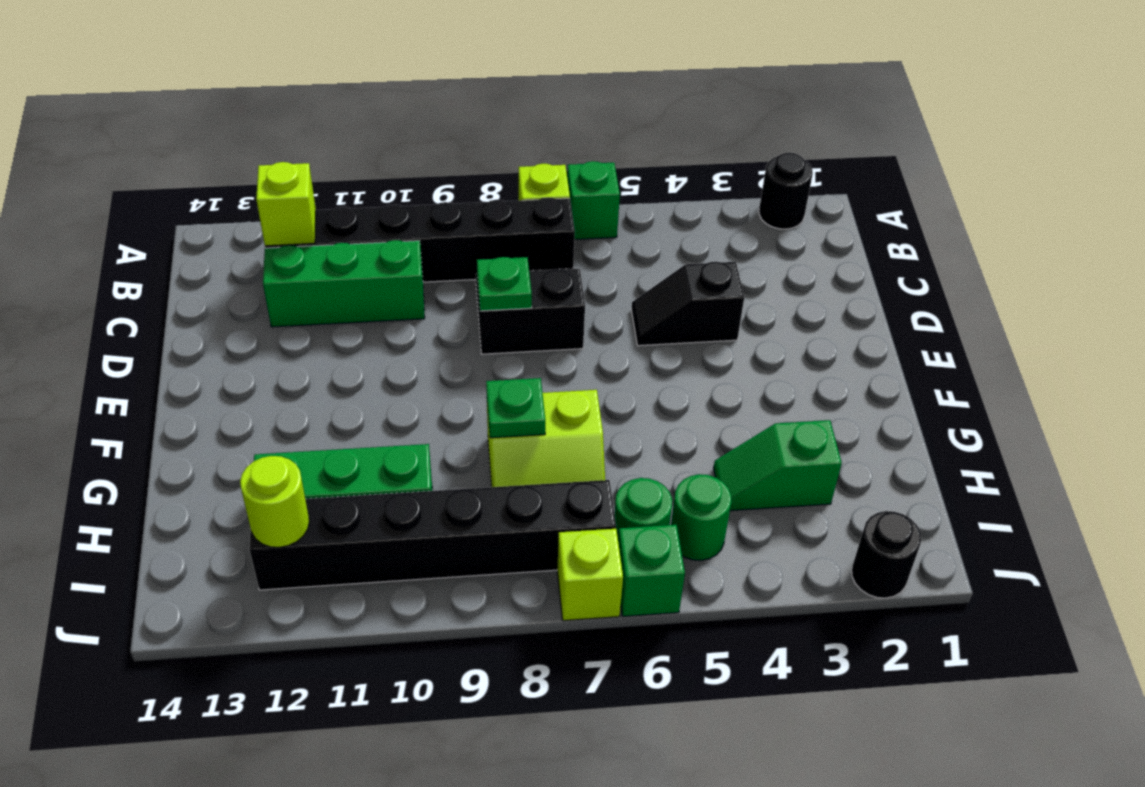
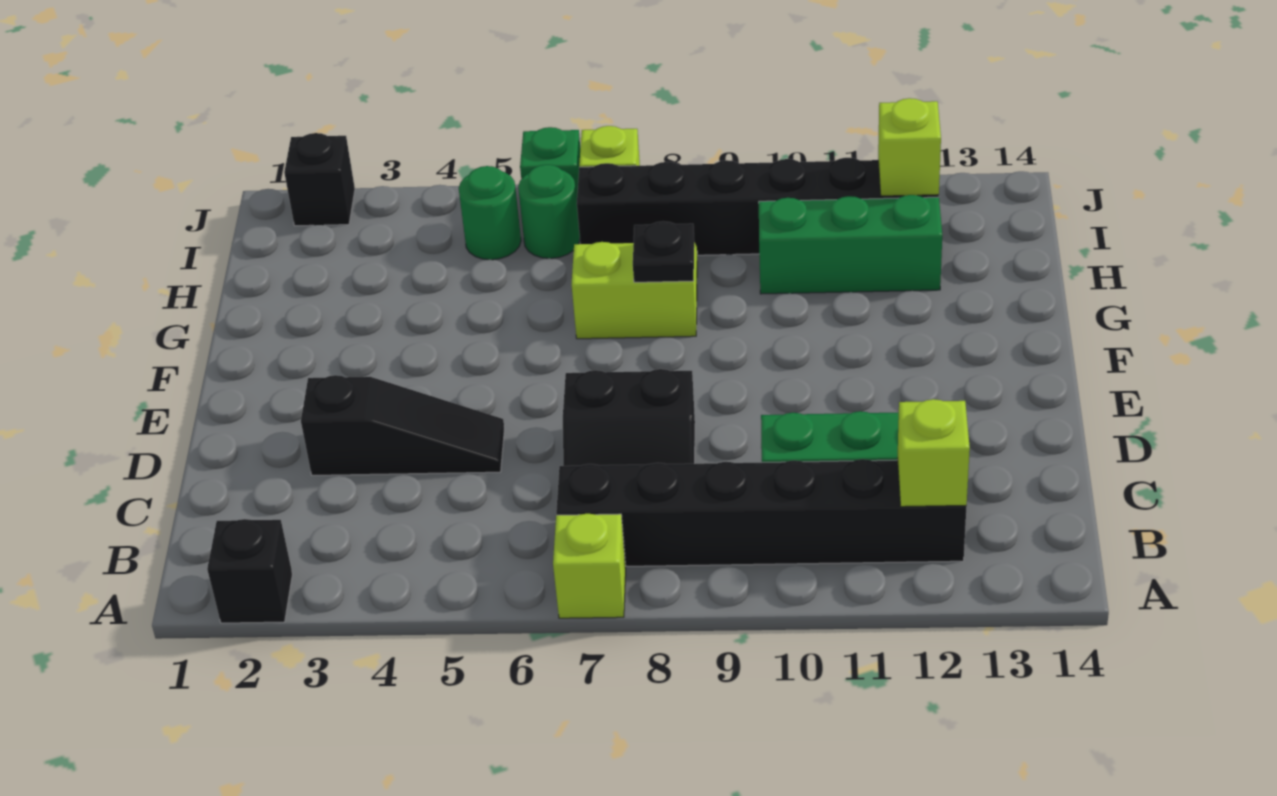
black round brick A2 level 1 -> black brick A2 level 1
green brick A6 level 1 -> none
black slope D4:D5 level 1 top 4 -> black slope D3:D5 level 1 top 3
green plate D8 level 2 -> none
green plate G8 level 2 -> black plate G8 level 2
green slope H3:H4 level 1 top 3 -> none
lime round brick I12 level 2 -> lime brick I12 level 2
black round brick J2 level 1 -> black brick J2 level 1

